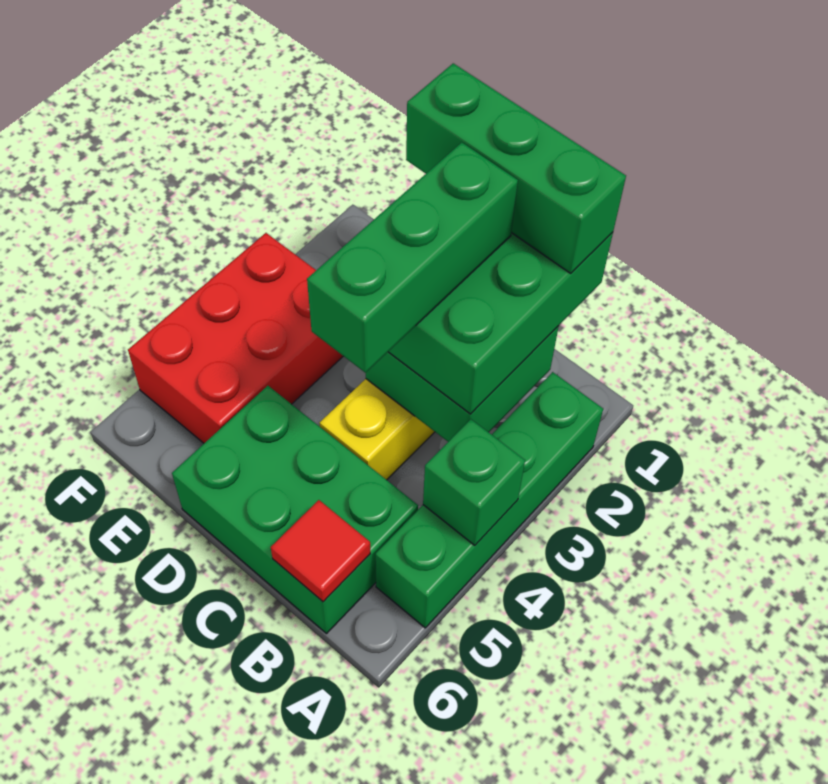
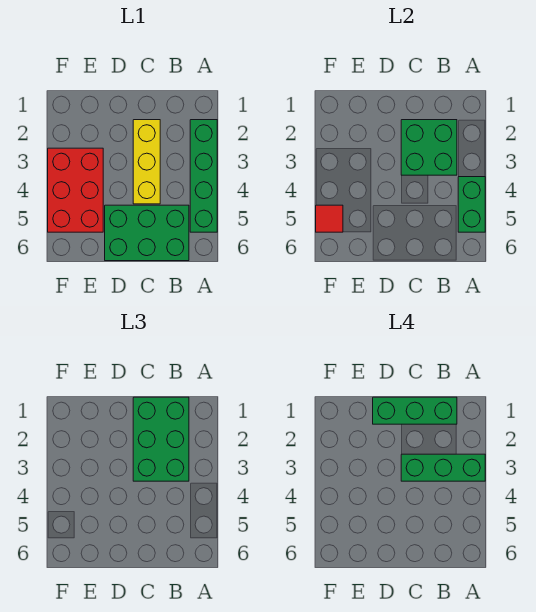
green brick A4 level 2 -> green brick A4:A5 level 2
red tile B6 level 2 -> red tile F5 level 2
green brick C2:C4 level 4 -> green brick A3:C3 level 4

